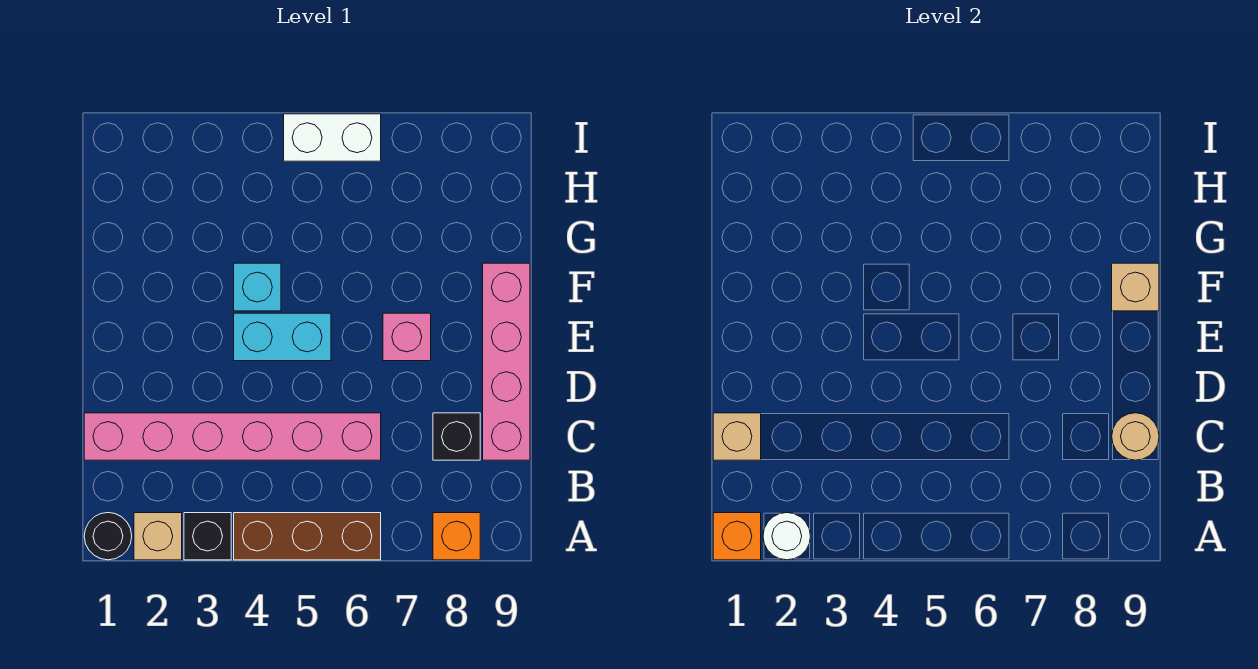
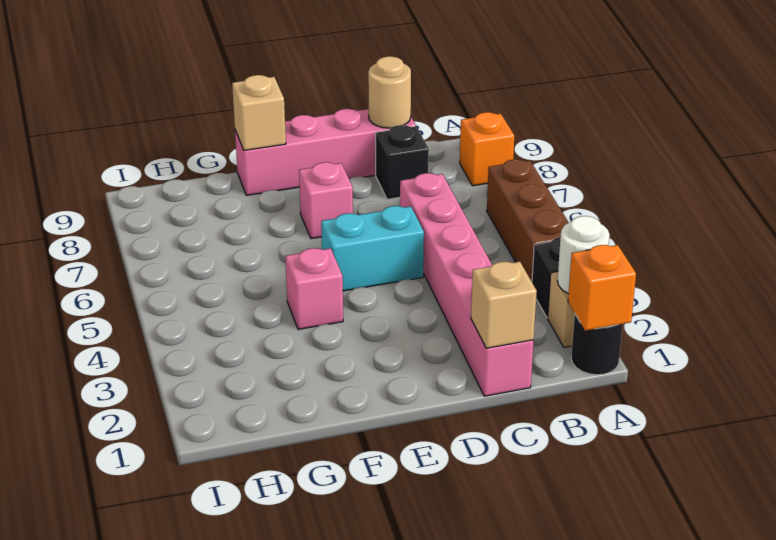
cyan brick E4:E5 level 1 -> cyan brick D5:E5 level 1
cyan brick F4 level 1 -> pink brick F4 level 1
white brick I5:I6 level 1 -> none

